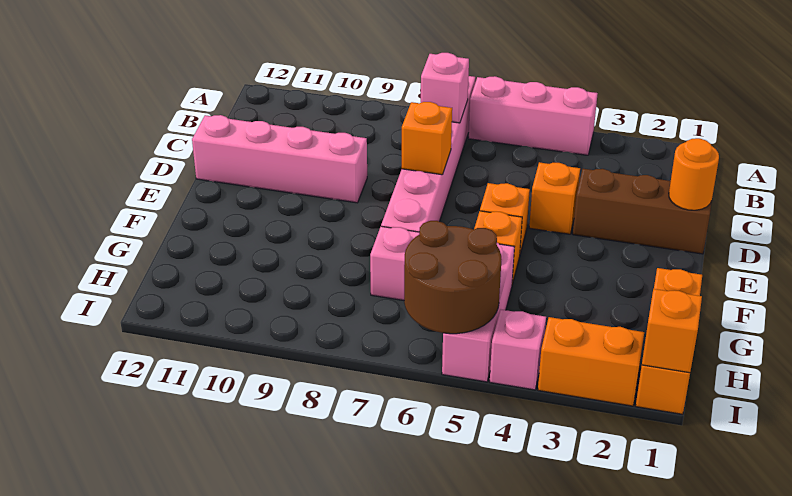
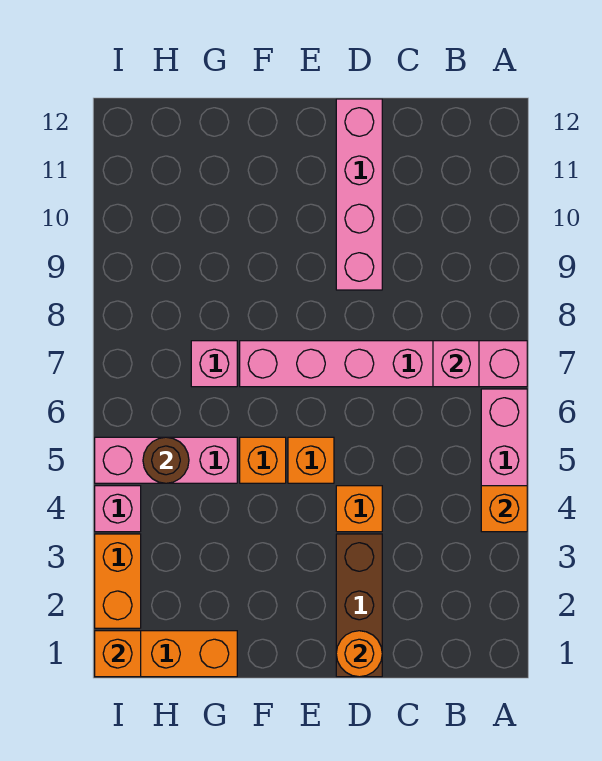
orange brick D7 level 2 -> orange brick A4 level 2
brown round brick H5:I6 level 2 -> brown round brick H5 level 2

